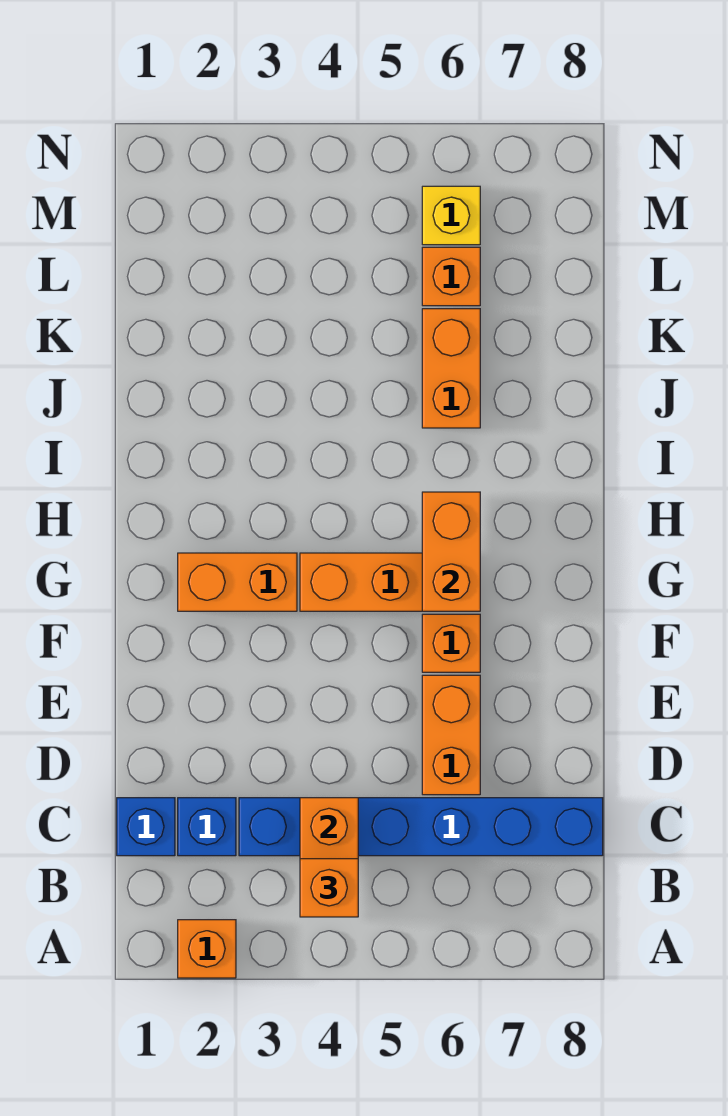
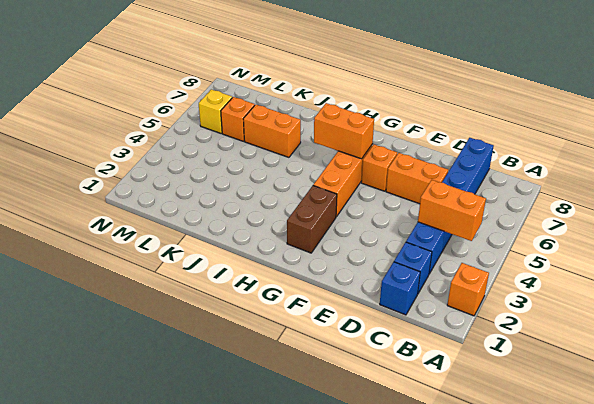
orange brick B4 level 3 -> none
orange brick G2:G3 level 1 -> brown brick G2:G3 level 1

